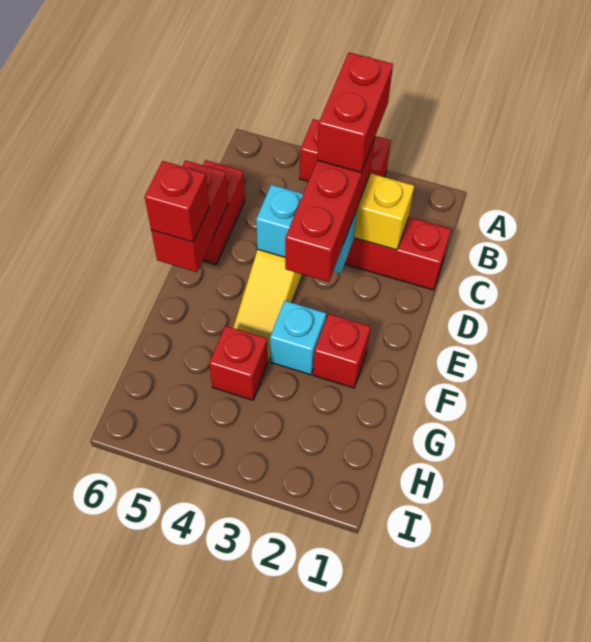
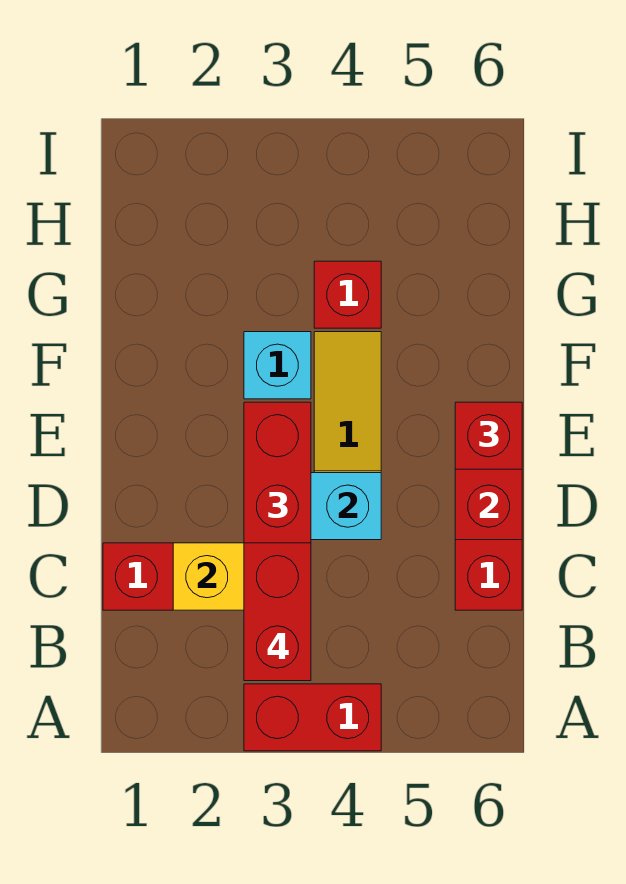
red brick F2 level 1 -> none

